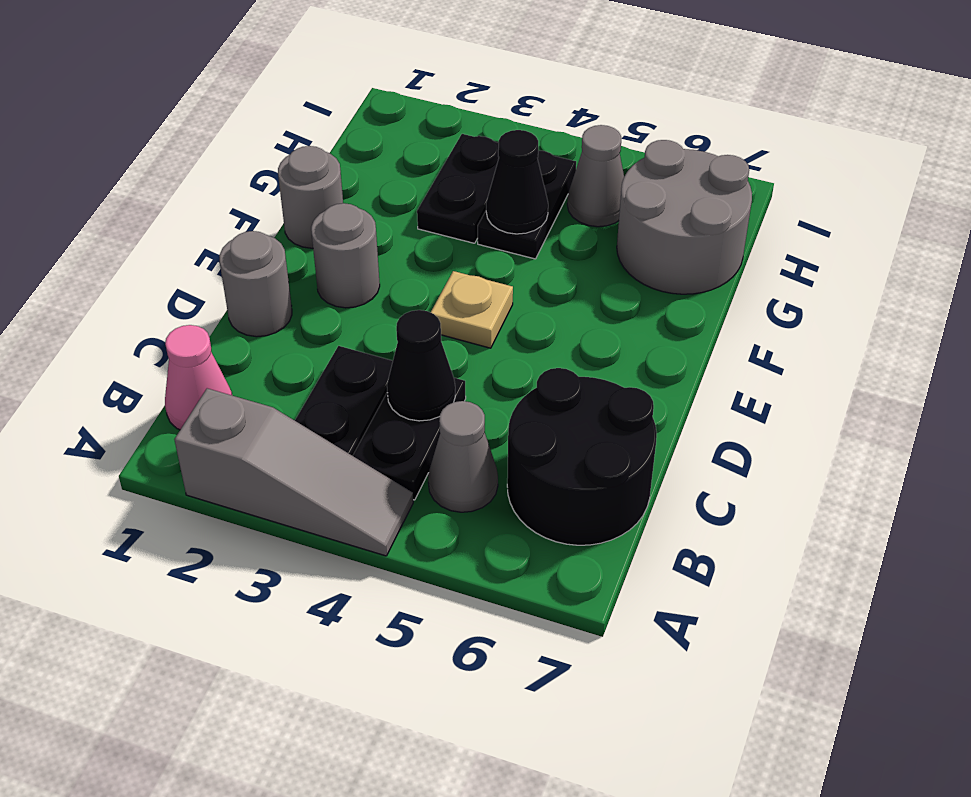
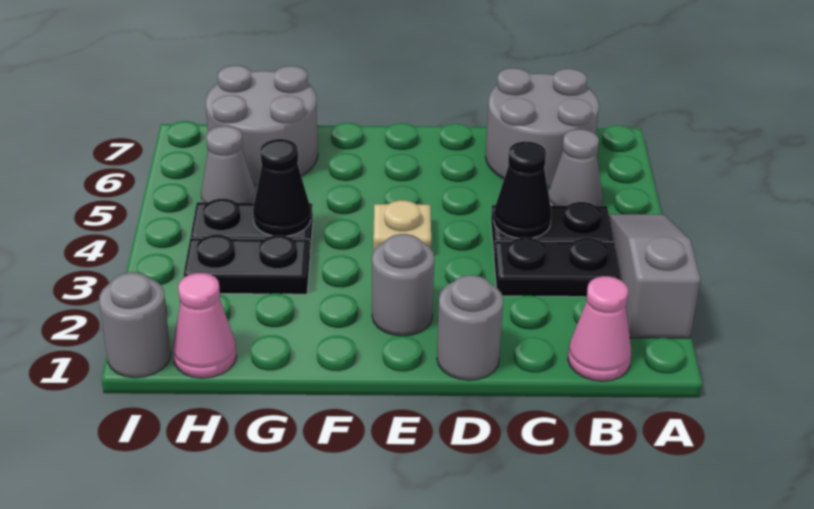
black round brick B6:C7 level 1 -> grey round brick B6:C7 level 1
grey round brick F1 level 1 -> grey round brick I1 level 1
none -> pink cone H1 level 1

